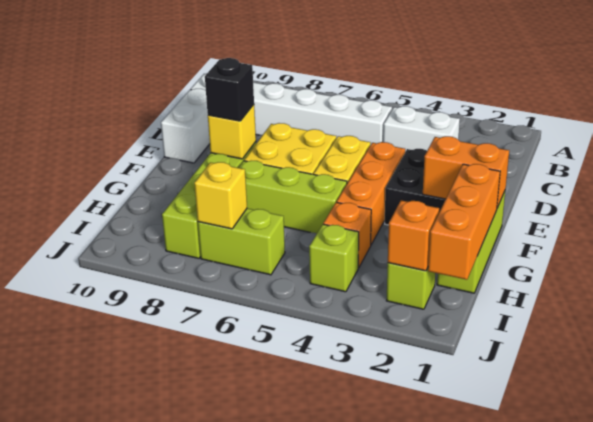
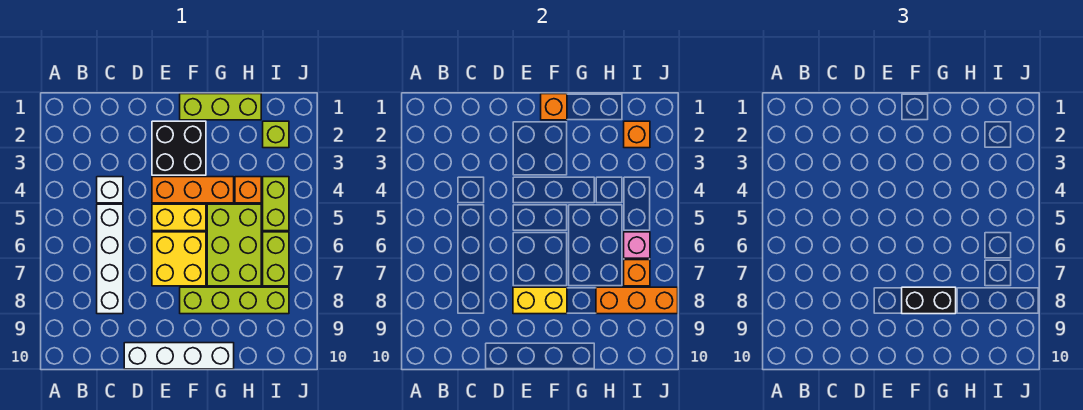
white brick C3:C4 level 1 -> white brick C4 level 1
white brick C5:C10 level 1 -> white brick C5:C8 level 1
white brick D10:E10 level 1 -> white brick D10:G10 level 1
orange brick F1:F2 level 2 -> orange brick F1 level 2
yellow brick F8 level 2 -> yellow brick E8:F8 level 2
black brick F8 level 3 -> black brick F8:G8 level 3
orange brick G1:I1 level 2 -> orange brick H8:J8 level 2
lime brick G5:G7 level 1 -> lime brick G5:H7 level 1
lime brick I4 level 1 -> lime brick I4:I5 level 1
none -> pink brick I6 level 2
yellow brick I7 level 2 -> orange brick I7 level 2

